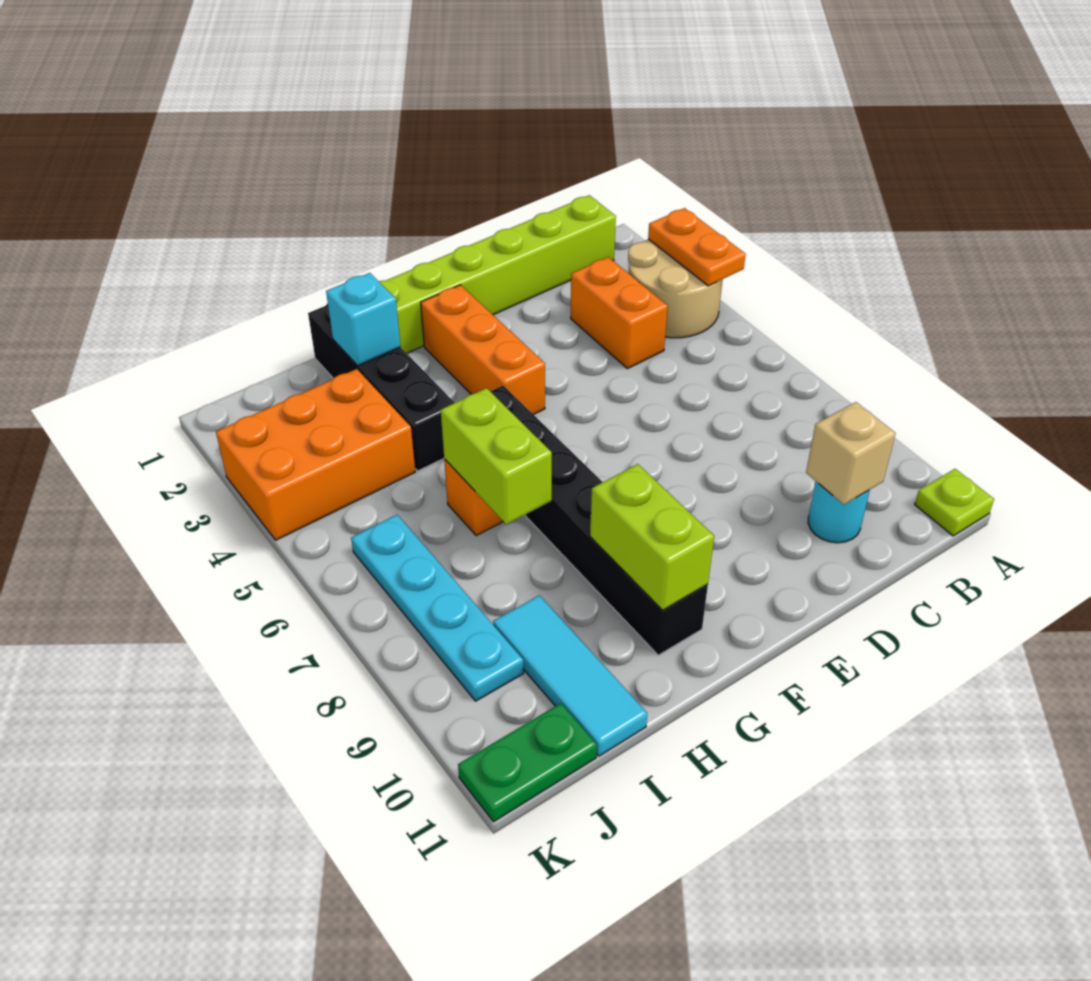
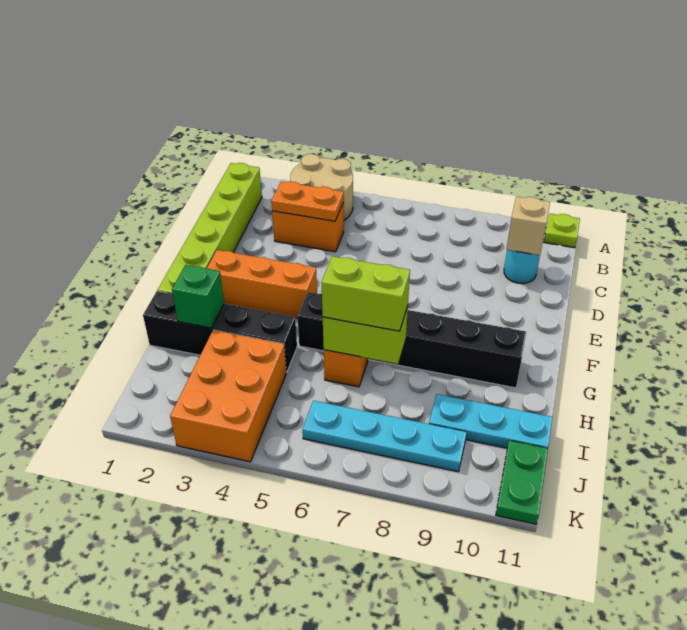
orange plate A3:A4 level 2 -> orange plate C3:C4 level 2
lime brick G9:G10 level 2 -> lime brick H6:H7 level 3
cyan brick H2 level 2 -> green brick H2 level 2
cyan tile I9:I11 level 1 -> cyan plate I9:I11 level 1

